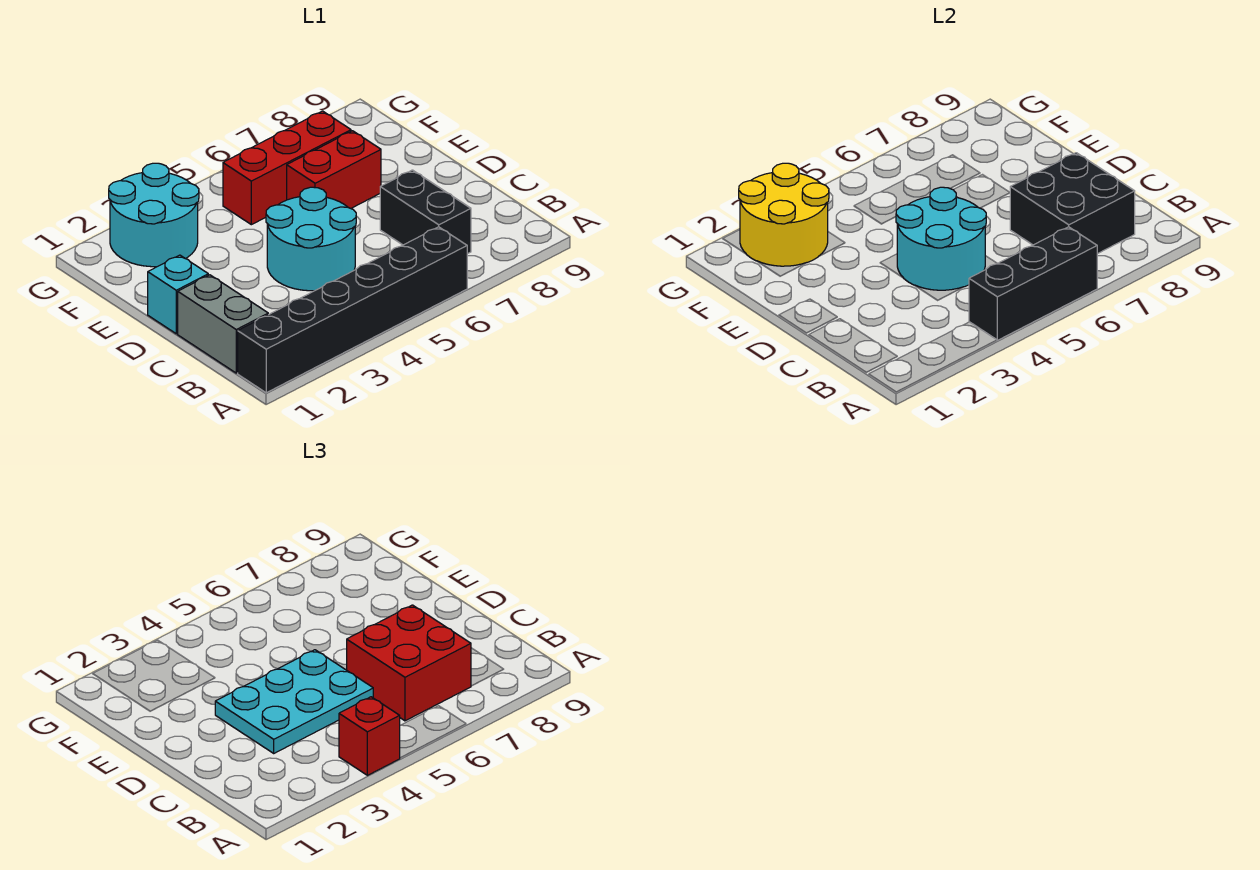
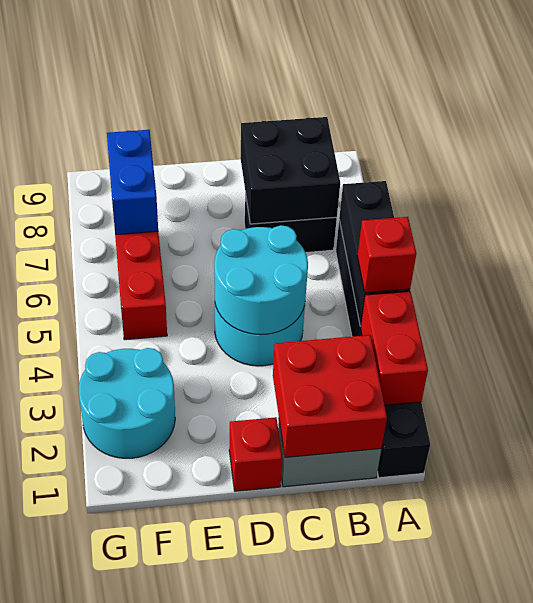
red brick B6:C7 level 3 -> red brick B1:C2 level 2
cyan plate C3:D5 level 3 -> none
cyan brick D1 level 1 -> red brick D1 level 1
red brick E6:E7 level 1 -> red brick A2:A3 level 2
yellow round brick F2:G3 level 2 -> none
none -> blue brick F7:F8 level 2

